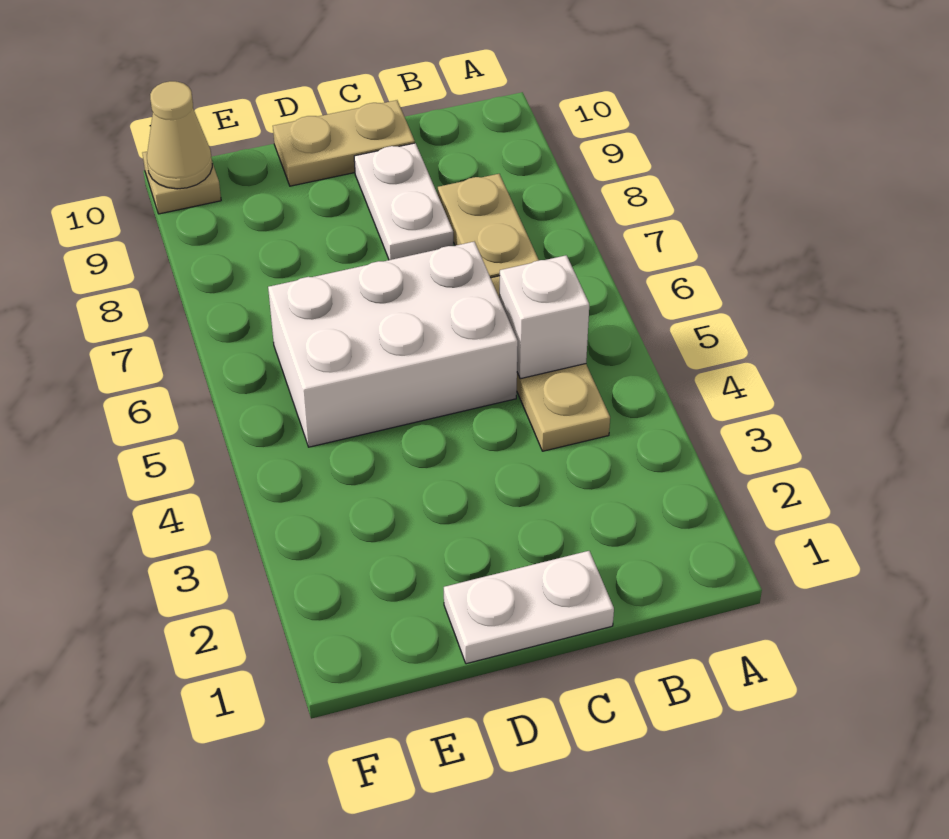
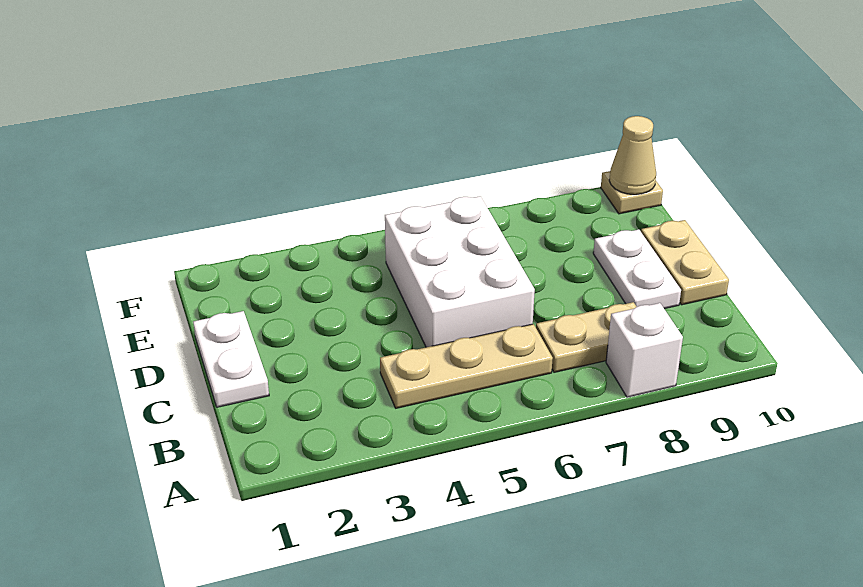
white brick B5 level 2 -> white brick A8 level 1
white plate C8:C9 level 1 -> white plate C9:D9 level 1

